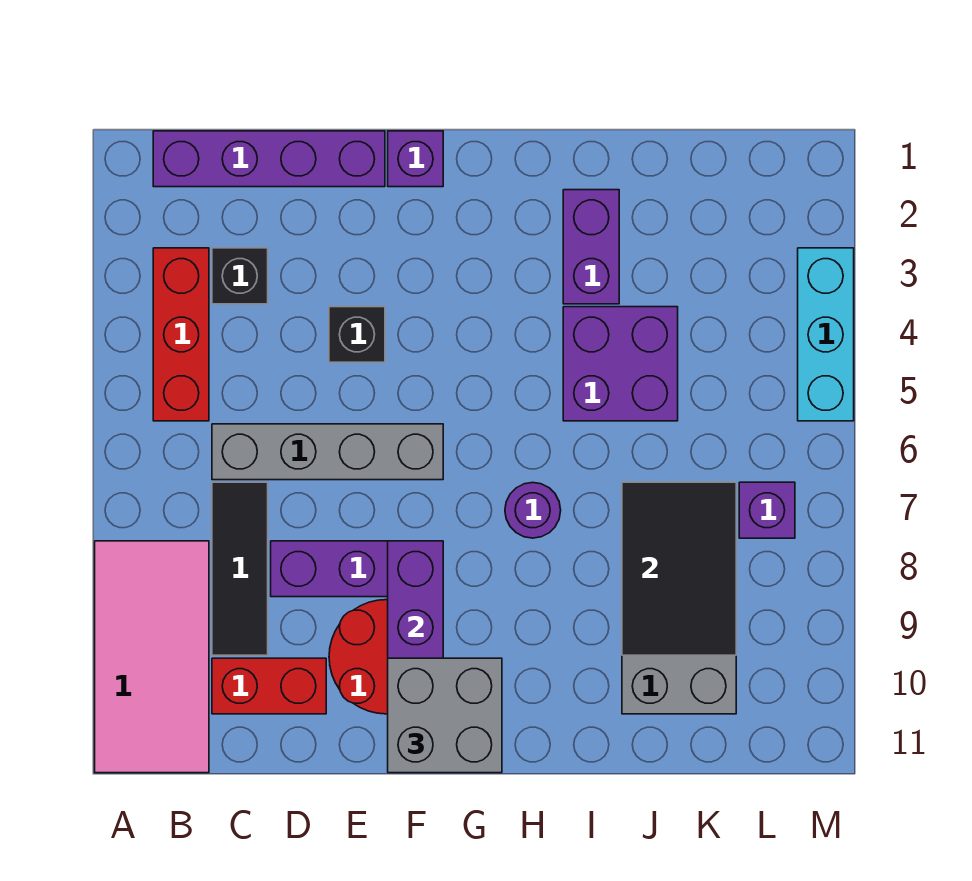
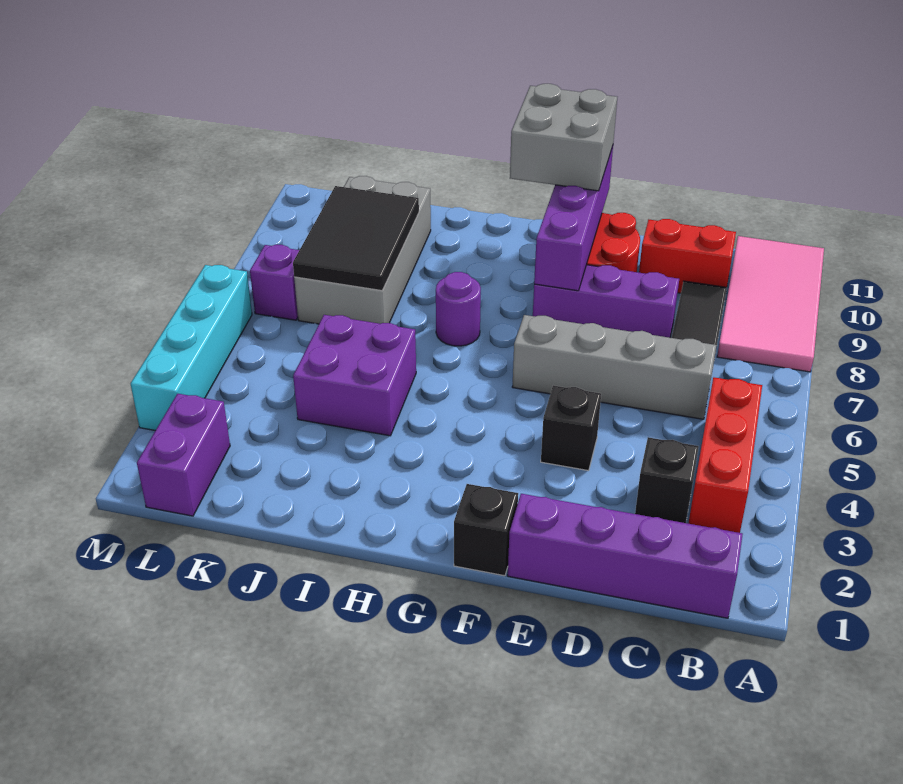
purple brick F1 level 1 -> black brick F1 level 1
purple brick I2:I3 level 1 -> purple brick L1:L2 level 1
cyan brick M3:M5 level 1 -> cyan brick M3:M6 level 1

